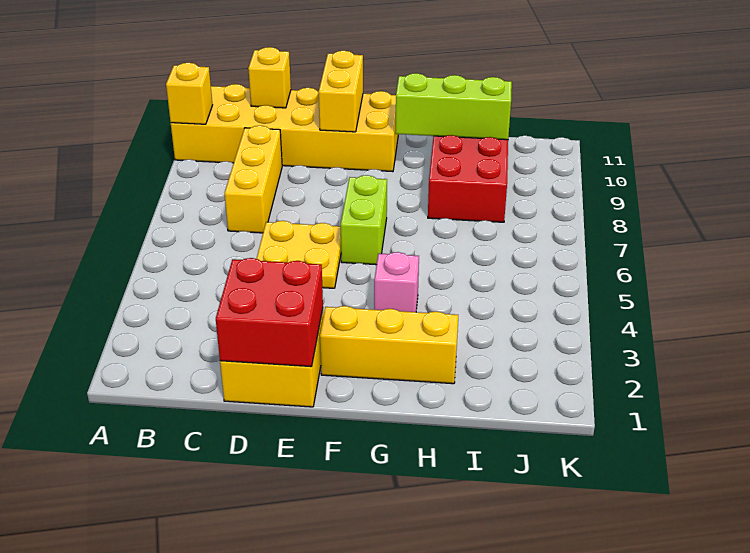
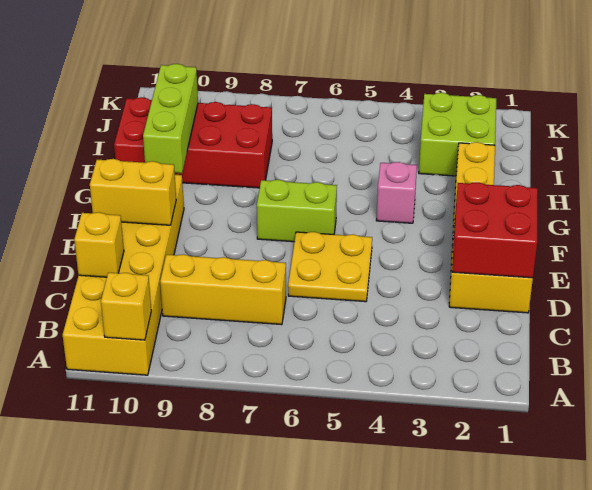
none -> lime brick I2:J3 level 1

